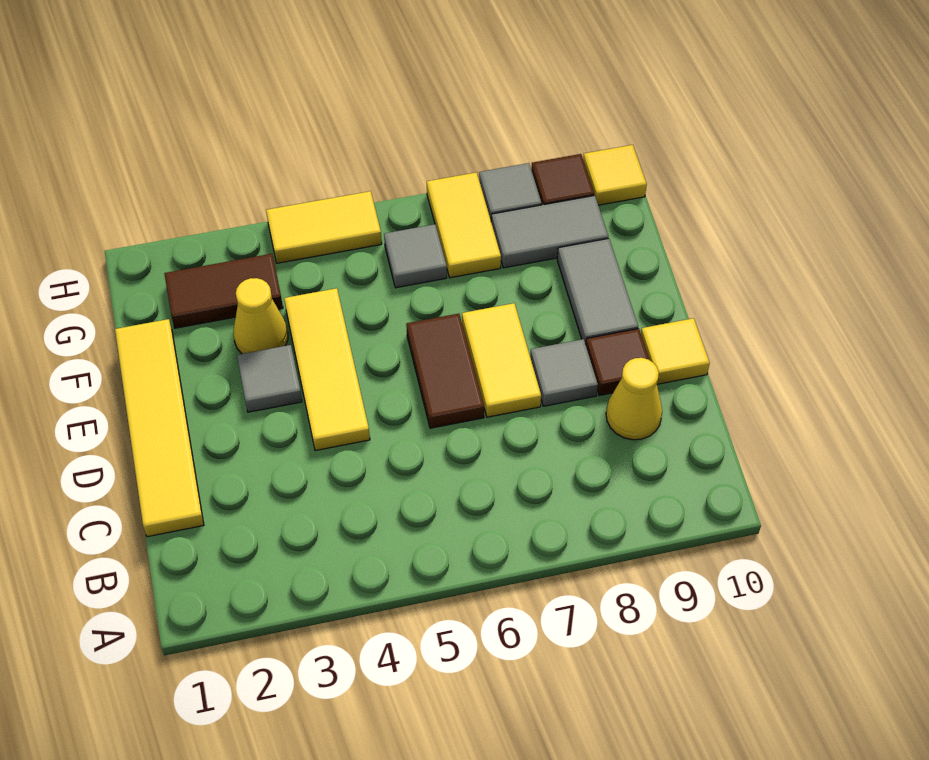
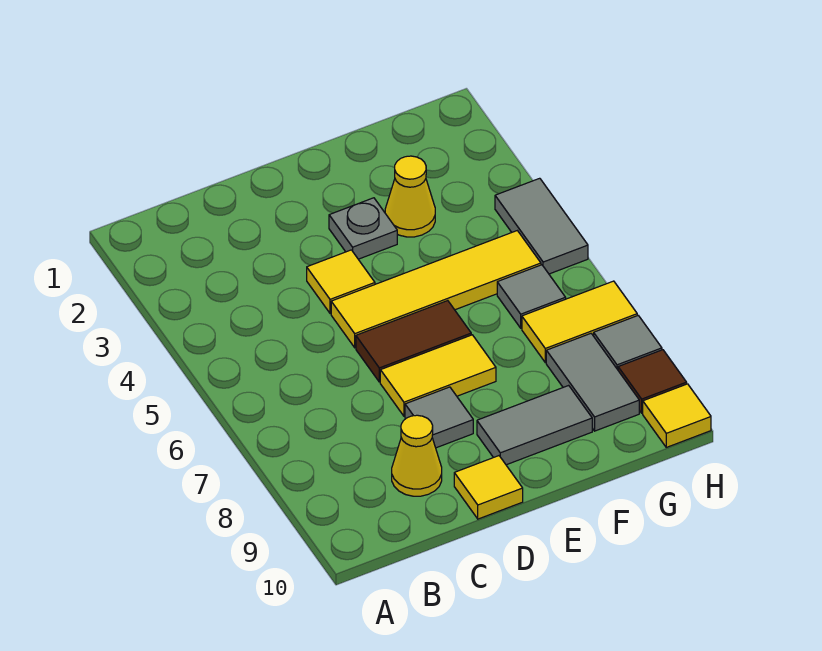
yellow tile C1:F1 level 1 -> yellow tile D5:G5 level 1
yellow tile D4:F4 level 1 -> yellow tile D4 level 1
brown tile D9 level 1 -> none
grey tile E3 level 1 -> grey plate E3 level 1
brown tile G2:G3 level 1 -> none
yellow tile H4:H5 level 1 -> grey tile H4:H5 level 1

